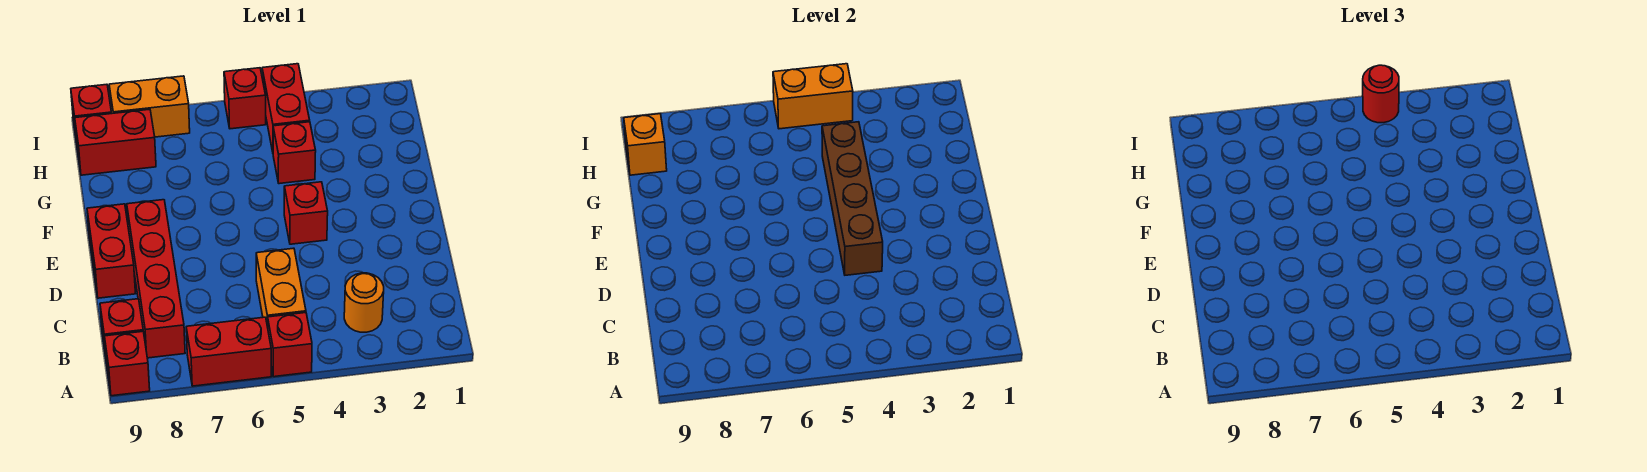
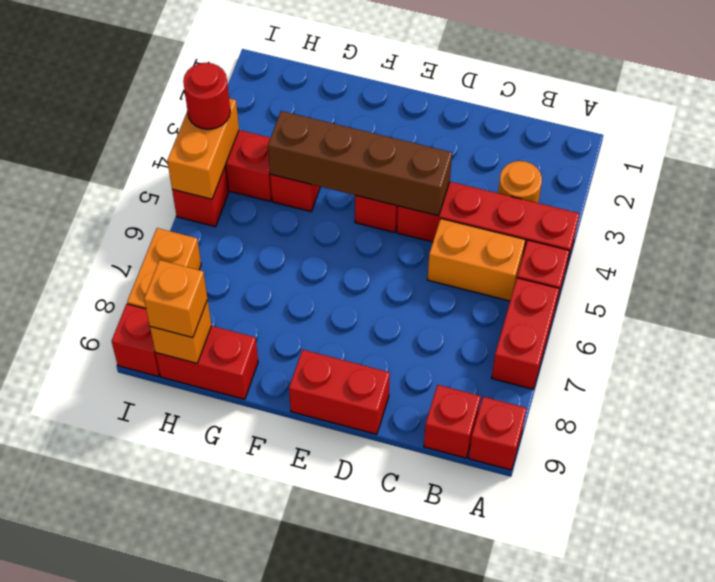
red brick B8:E8 level 1 -> red brick A4:D4 level 1
red brick H8:H9 level 1 -> red brick G9:H9 level 1
none -> orange brick H9 level 3

